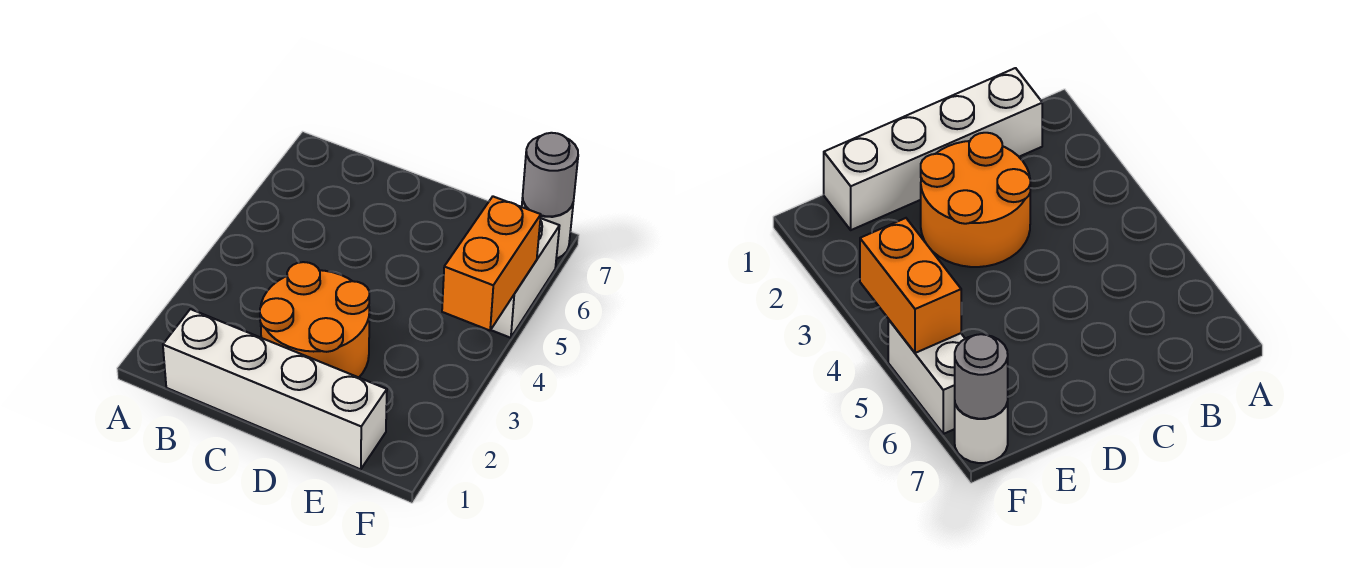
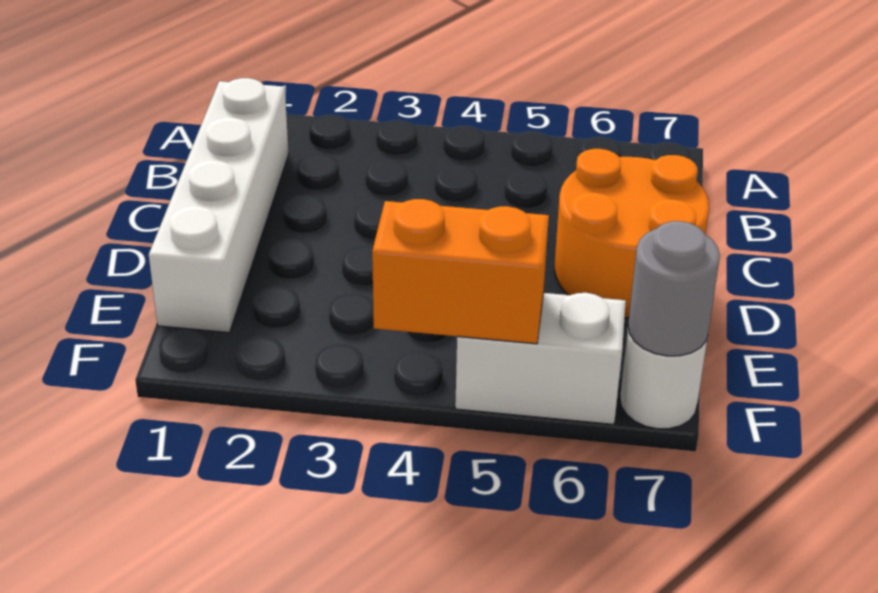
orange round brick C2:D3 level 1 -> orange round brick C6:D7 level 1

